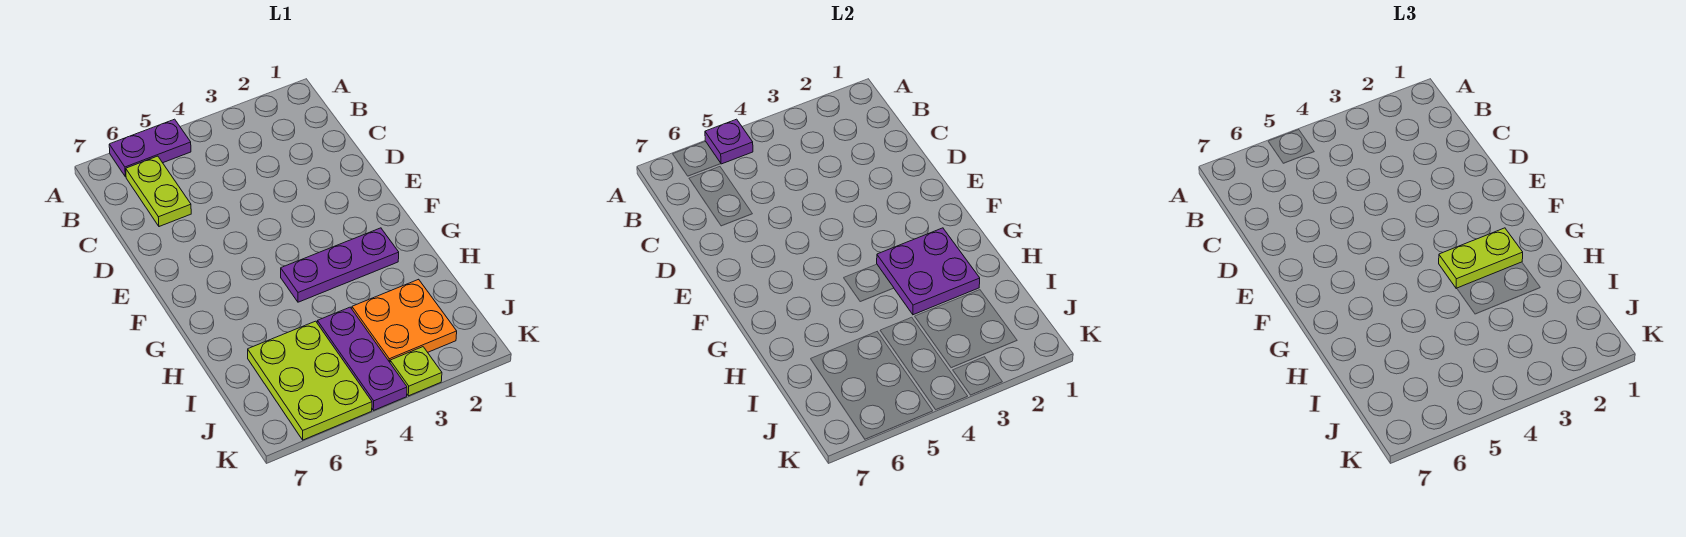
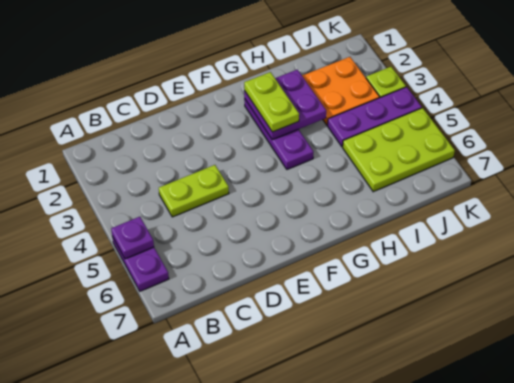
lime plate B6:C6 level 1 -> lime plate C4:D4 level 1

